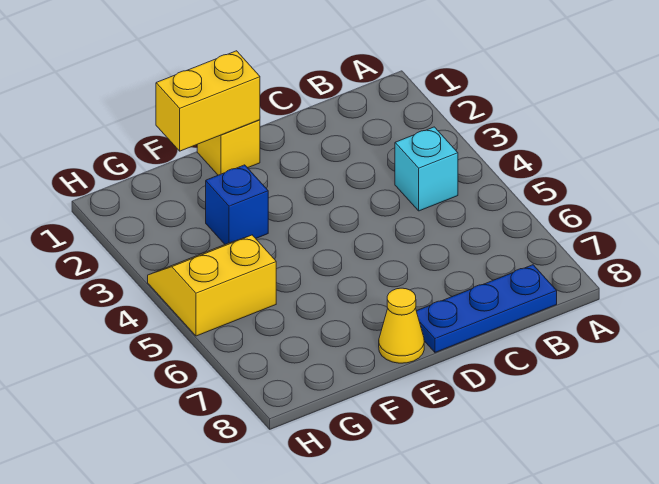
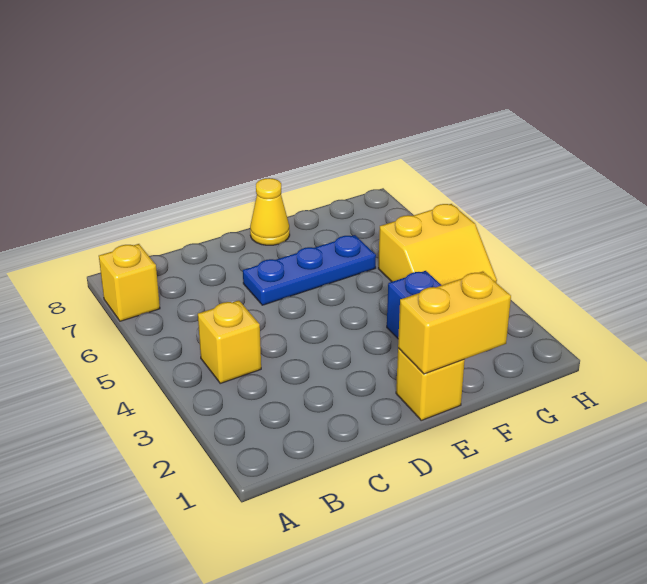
none -> yellow brick A7 level 1
cyan brick B4 level 1 -> yellow brick B4 level 1
blue plate B8:D8 level 1 -> blue plate D6:F6 level 1

